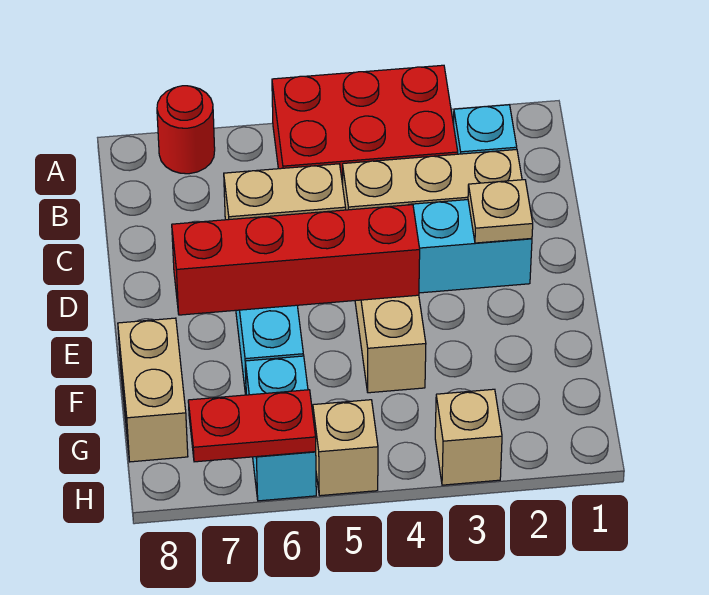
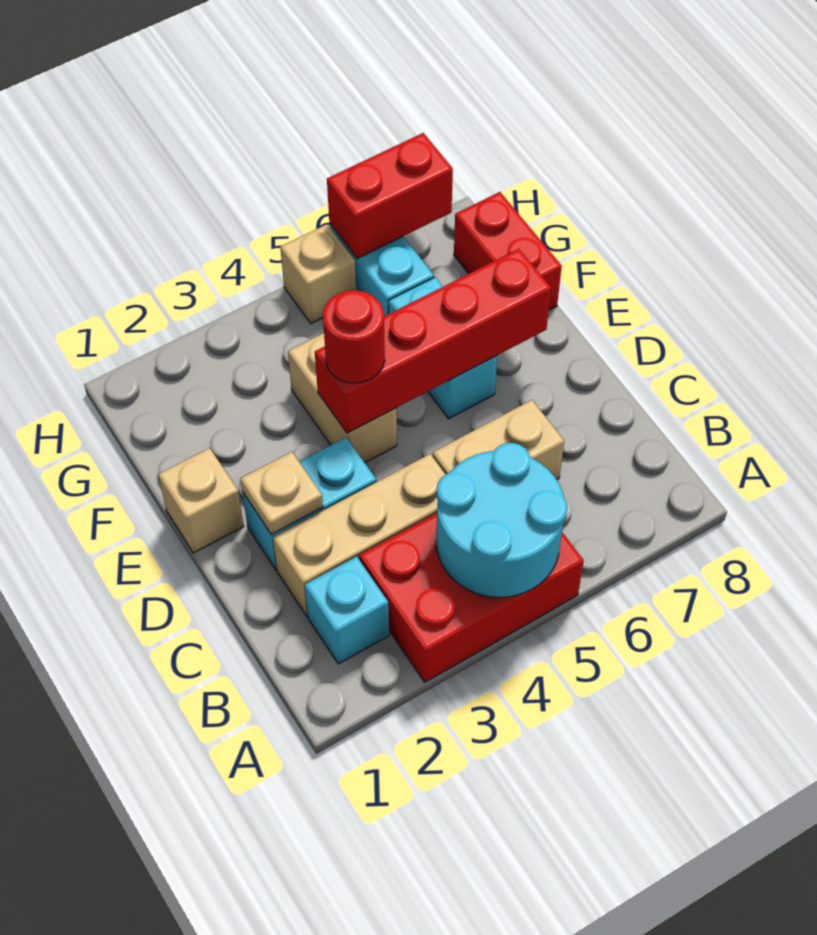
none -> cyan round brick A4:B5 level 2
red round brick A7 level 1 -> red round brick E4 level 3
tan brick F8:G8 level 1 -> red brick F8:G8 level 1
tan brick H3 level 1 -> tan brick E1 level 1
red plate H6:H7 level 2 -> red brick H6:H7 level 2

